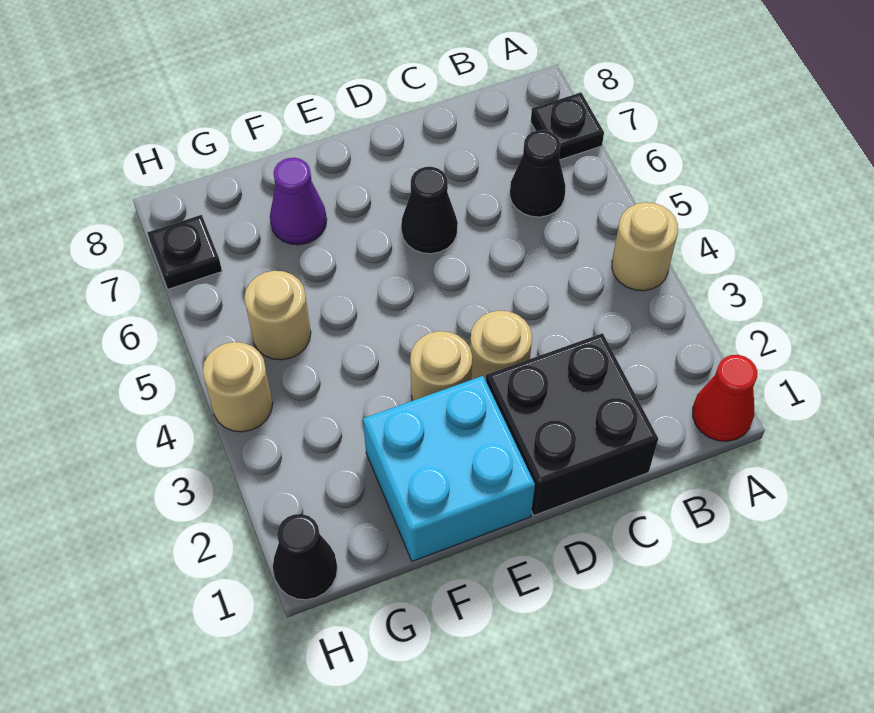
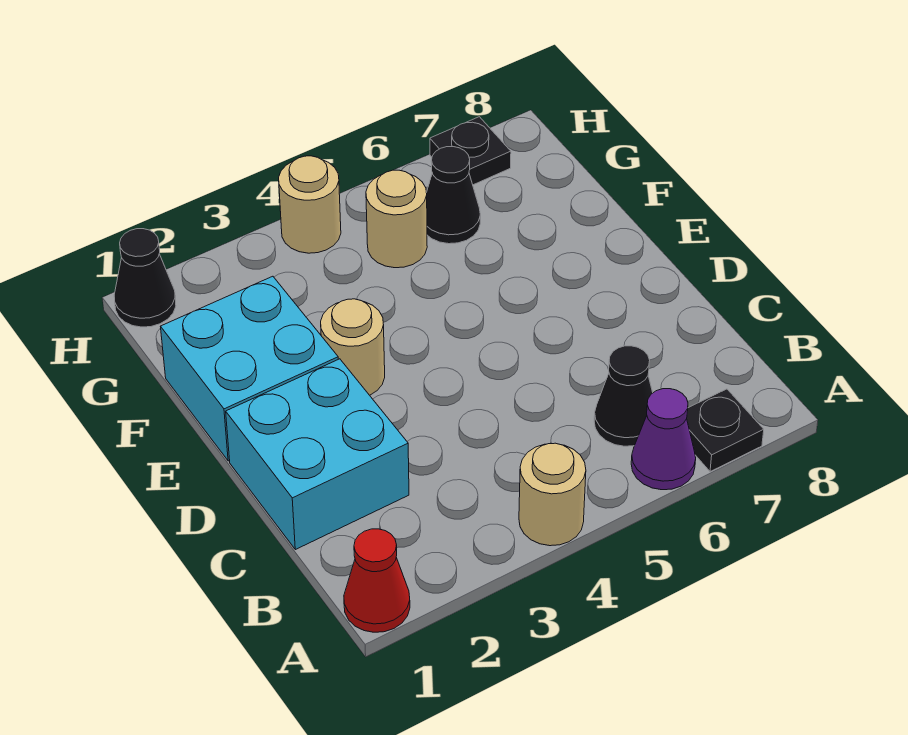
black brick C1:D2 level 1 -> cyan brick C1:D2 level 1
tan round brick D3 level 1 -> none
black cone D6 level 1 -> black cone G6 level 1
purple cone F7 level 1 -> purple cone A6 level 1

